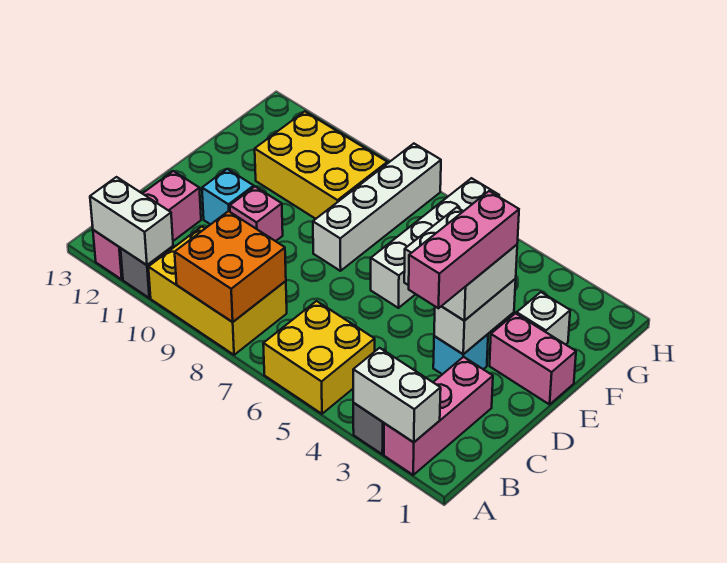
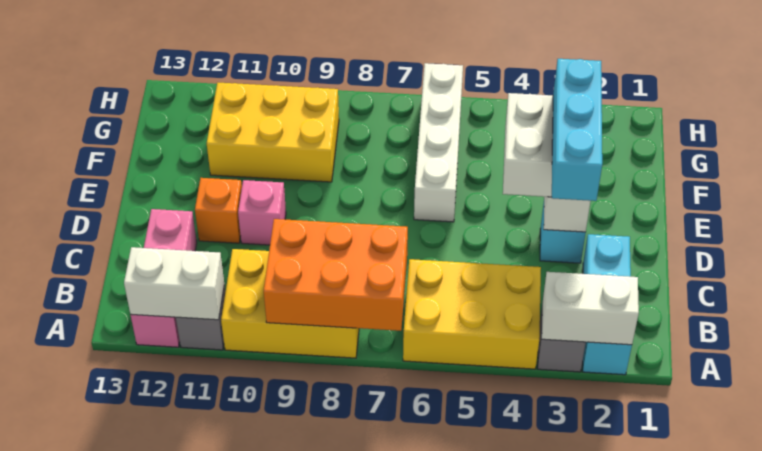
pink brick A2:C2 level 1 -> cyan brick A2:C2 level 1
yellow brick A5:B6 level 1 -> yellow brick A4:B6 level 1
orange brick A8:B9 level 2 -> orange brick A7:B9 level 2
pink brick C3:E3 level 4 -> cyan brick C3:E3 level 4
cyan brick D11 level 1 -> orange brick D11 level 1
pink brick E1:E2 level 1 -> none
white brick E8:H8 level 1 -> none
white brick F2 level 1 -> none

